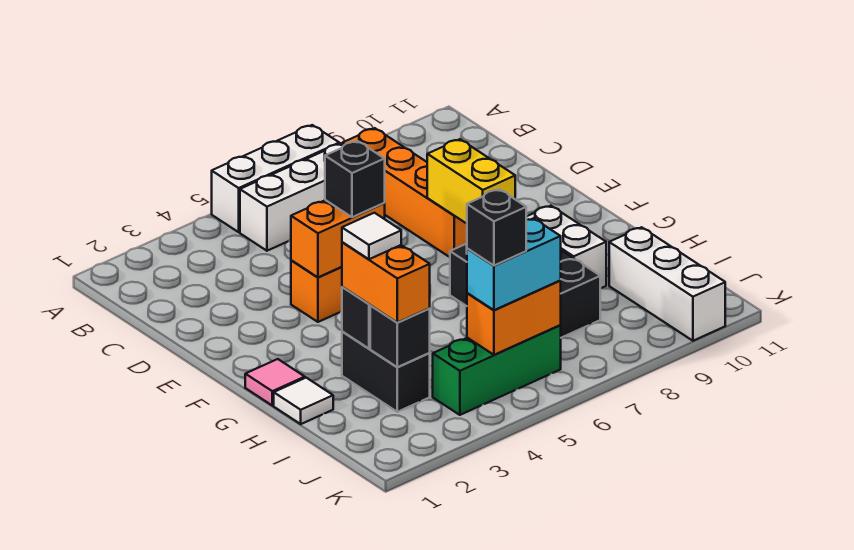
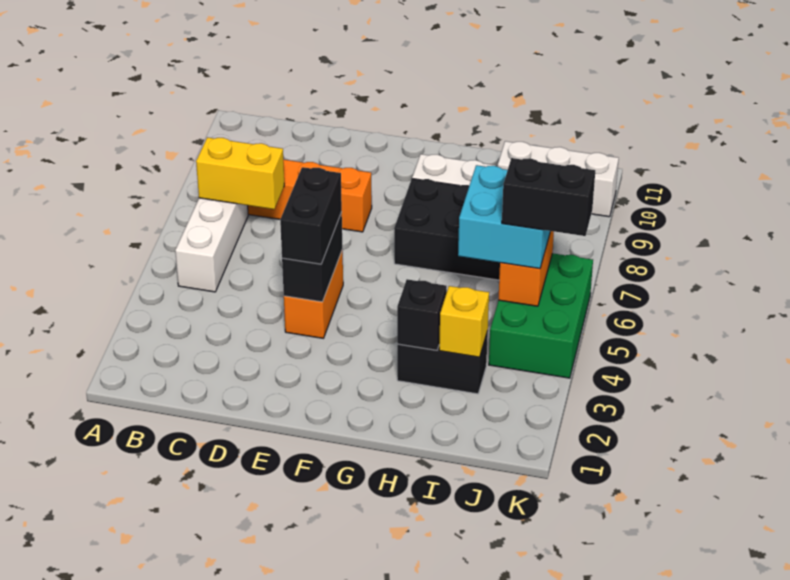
white brick A5:A7 level 1 -> none
orange brick E4:E5 level 2 -> black brick E4:E5 level 2
black brick E5 level 3 -> black brick E4:E5 level 3
yellow brick E8:F8 level 2 -> yellow brick B7:C7 level 2
pink tile G1 level 1 -> none
white tile H1 level 1 -> none
orange brick H3:I3 level 3 -> none
white tile H3 level 4 -> none
black brick I3 level 2 -> yellow brick I3 level 2
green brick J4:J6 level 1 -> green brick J4:K6 level 1
cyan brick J5:J6 level 3 -> cyan brick I5:J6 level 3
black brick J5 level 4 -> black brick J5:K5 level 4

